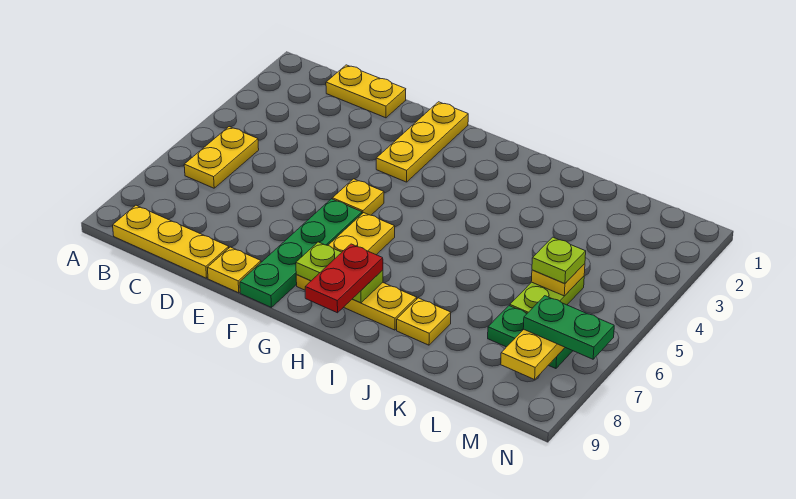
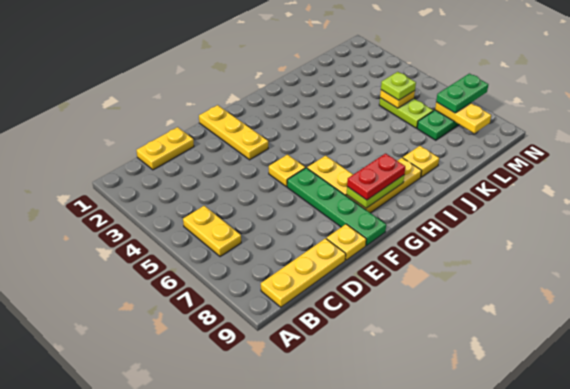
red plate H8:H9 level 3 -> red plate G8:H8 level 3

